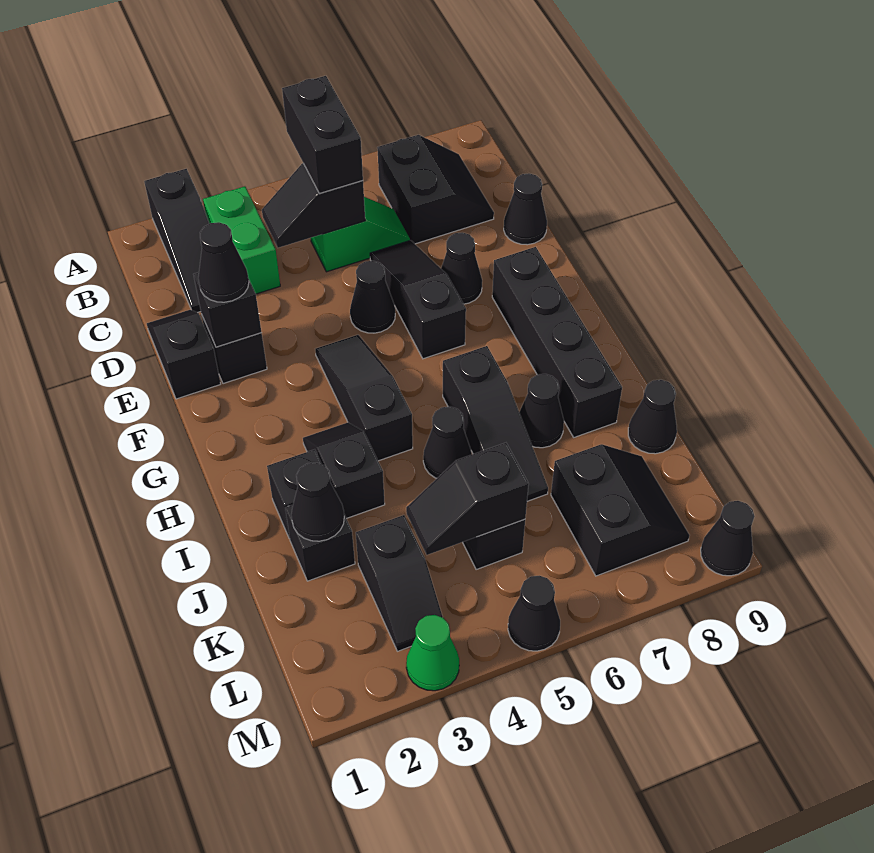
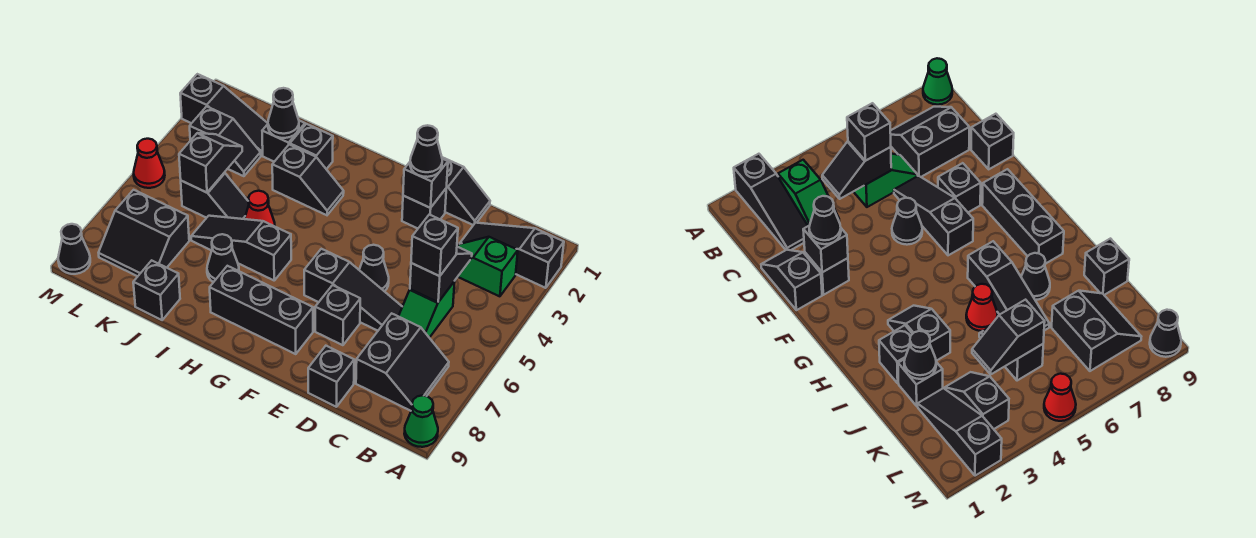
green brick B3:C3 level 1 -> green slope B3:C3 level 1 top B
black brick B5:C5 level 3 -> black brick C5 level 3
black slope B7:C8 level 1 top 7 -> black slope B7:C8 level 1 top C
black cone D9 level 1 -> black brick D9 level 1
black cone E7 level 1 -> black brick E7 level 1
black slope F4:H4 level 1 top H -> black slope K2:M2 level 1 top M
black brick F8:I8 level 1 -> black brick F8:H8 level 1
black cone I5 level 1 -> red cone I5 level 1
black cone J9 level 1 -> black brick J9 level 1
black slope K3:L3 level 1 top K -> black slope K3:L3 level 1 top L
green cone M3 level 1 -> green cone A9 level 1
black cone M5 level 1 -> red cone M5 level 1

